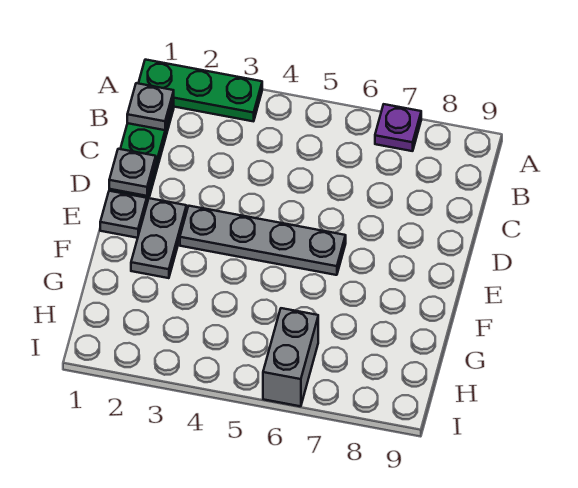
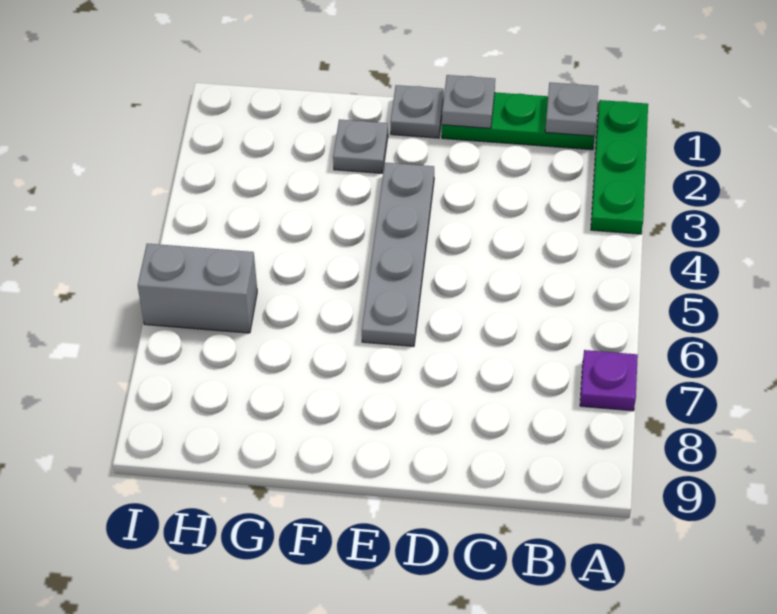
grey plate E2:F2 level 1 -> grey plate F2 level 1

